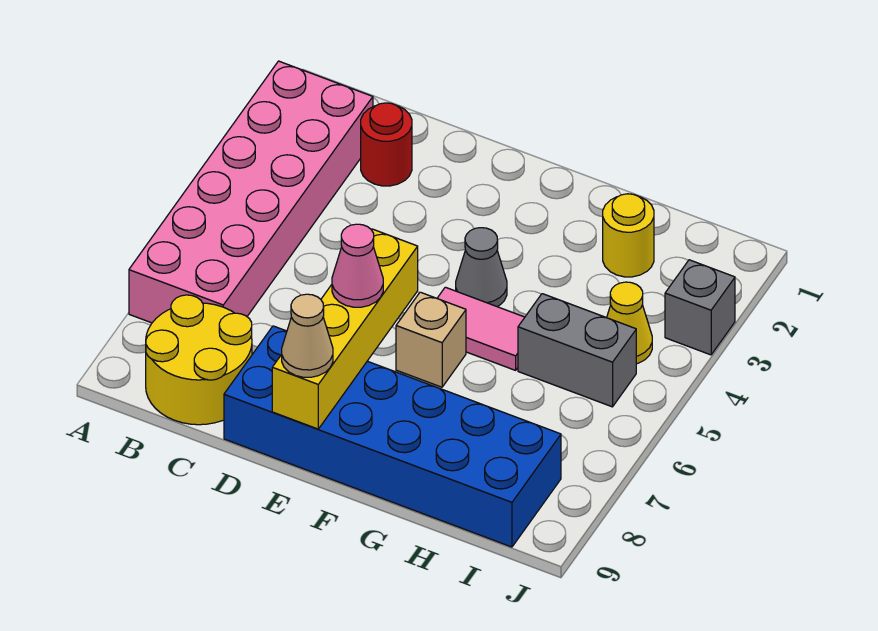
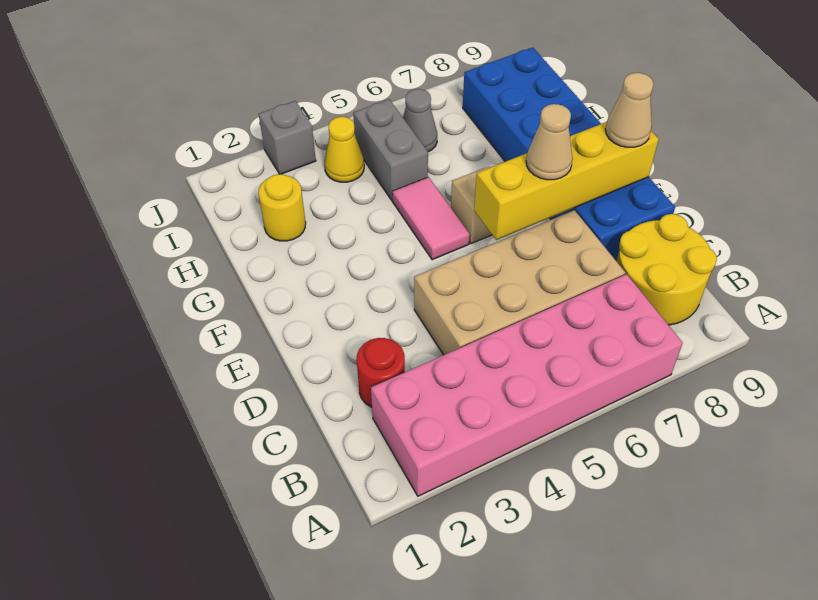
none -> tan brick C4:D7 level 1
pink cone E7 level 3 -> tan cone E7 level 3
grey cone F4 level 1 -> grey cone I6 level 1

